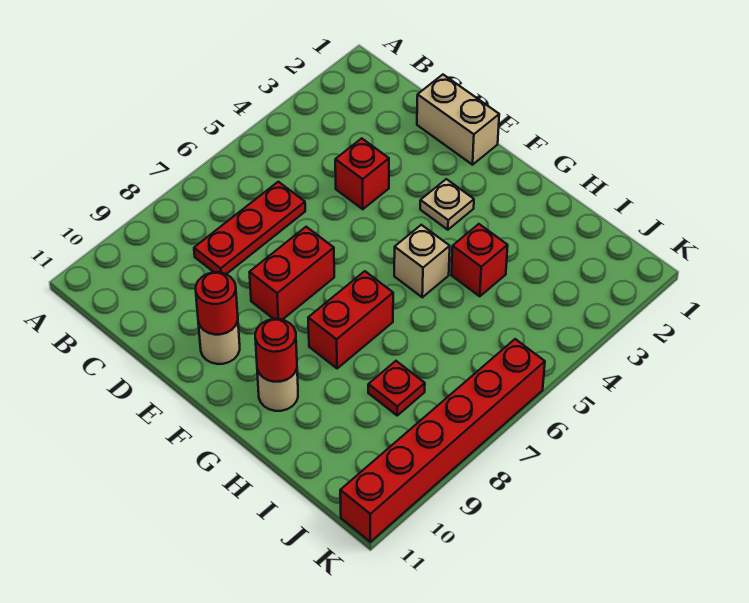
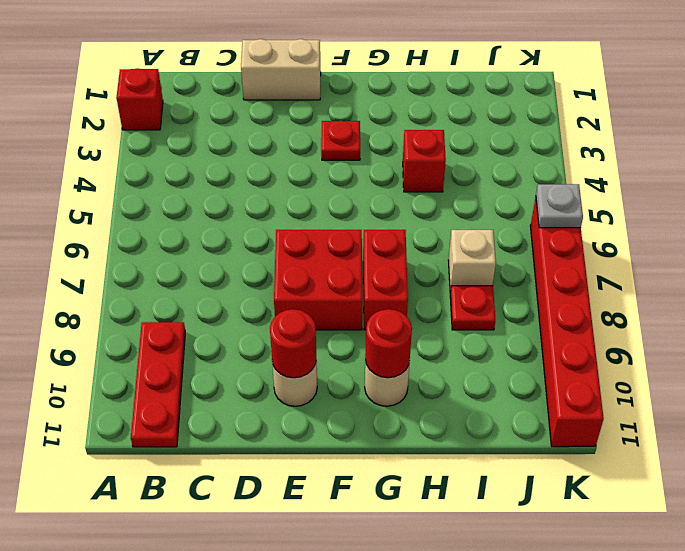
red plate C6:C8 level 1 -> red plate B9:B11 level 1
red brick D4 level 1 -> red brick A2 level 1
red brick E7:E8 level 1 -> red brick E7:F8 level 1
tan plate F3 level 1 -> red plate F3 level 1
tan brick G5 level 1 -> tan brick I7 level 1
none -> grey plate K6 level 2

